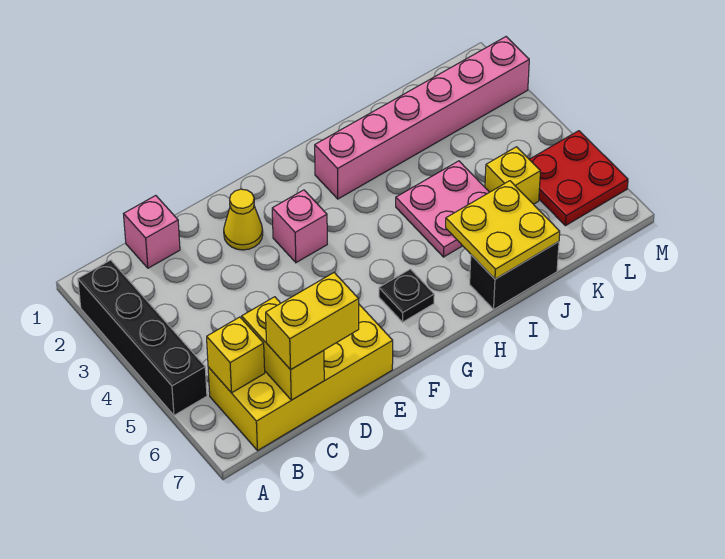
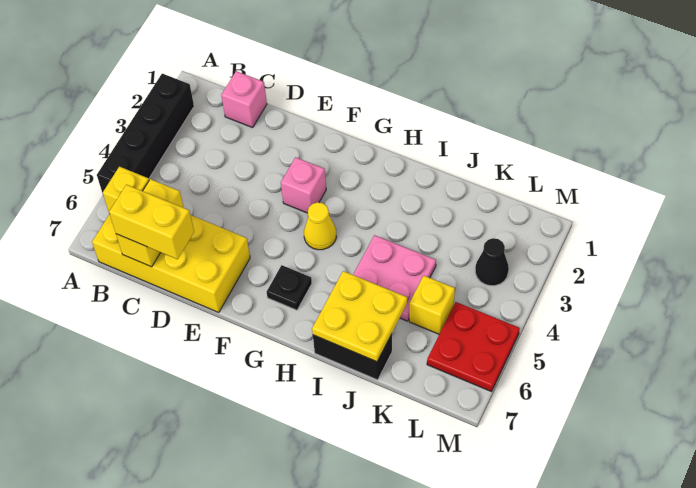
yellow cone E2 level 1 -> yellow cone G4 level 1
pink brick H2:M2 level 1 -> none
none -> black cone L3 level 1

